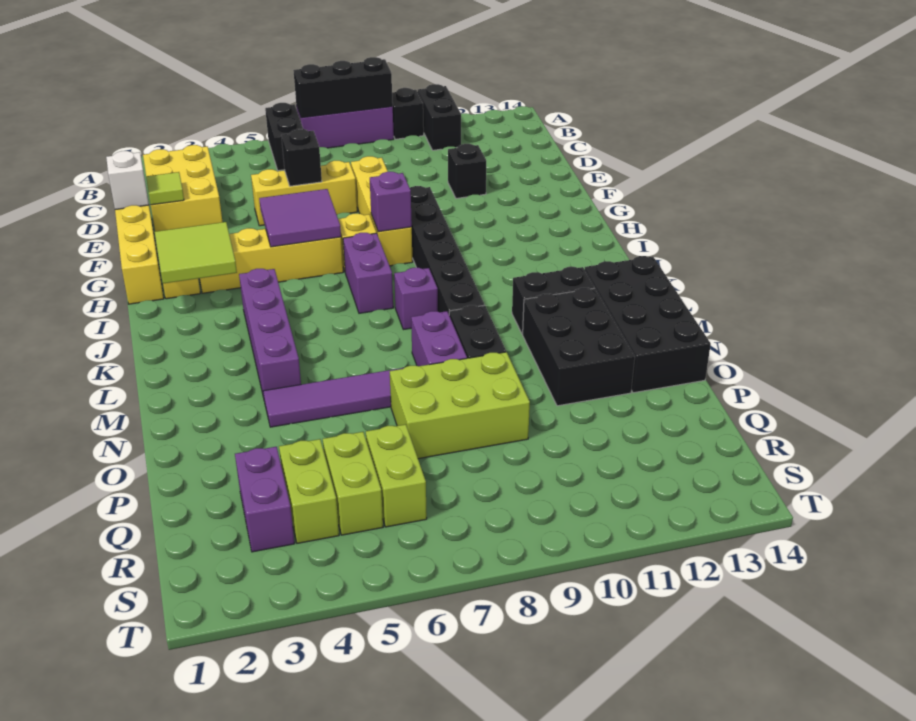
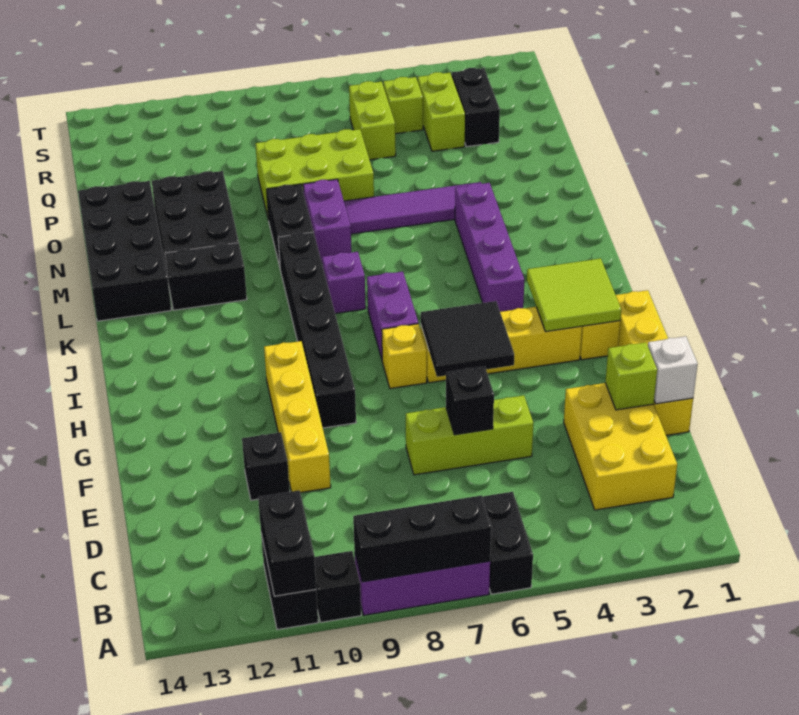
none -> black brick A11:B11 level 2
lime tile E2 level 2 -> lime brick E2 level 2
yellow brick E5:E7 level 1 -> lime brick E5:E7 level 1
yellow brick E8:H8 level 1 -> yellow brick E10:H10 level 1
purple tile G5:H6 level 2 -> black tile G5:H6 level 2
purple brick H8 level 2 -> none
purple brick Q3:R3 level 1 -> black brick Q3:R3 level 1
lime brick Q5:R5 level 1 -> lime brick R5 level 1

